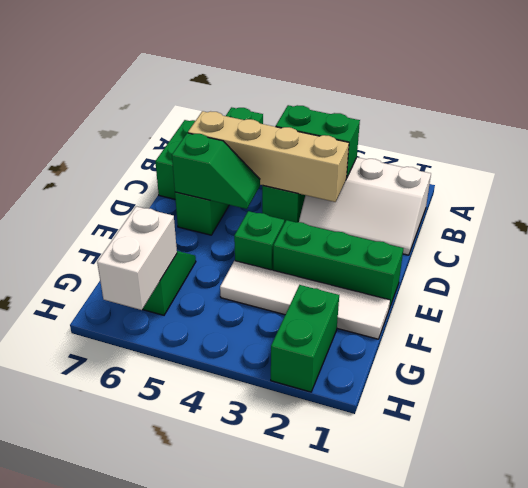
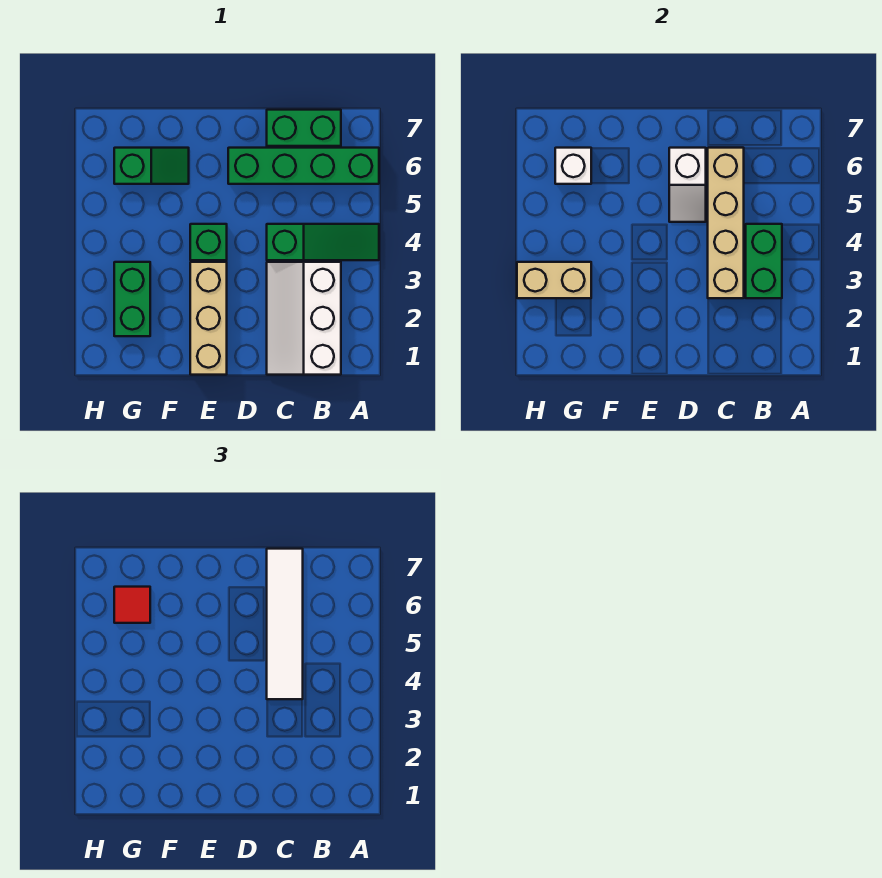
green slope D5:D6 level 2 top 6 -> white slope D5:D6 level 2 top 6
green brick E1:E3 level 1 -> tan brick E1:E3 level 1
white tile F1:F4 level 1 -> white tile C4:C7 level 3
green brick G2:H2 level 1 -> green brick G2:G3 level 1
none -> tan brick G3:H3 level 2
white brick G6:H6 level 2 -> white brick G6 level 2
none -> red tile G6 level 3

